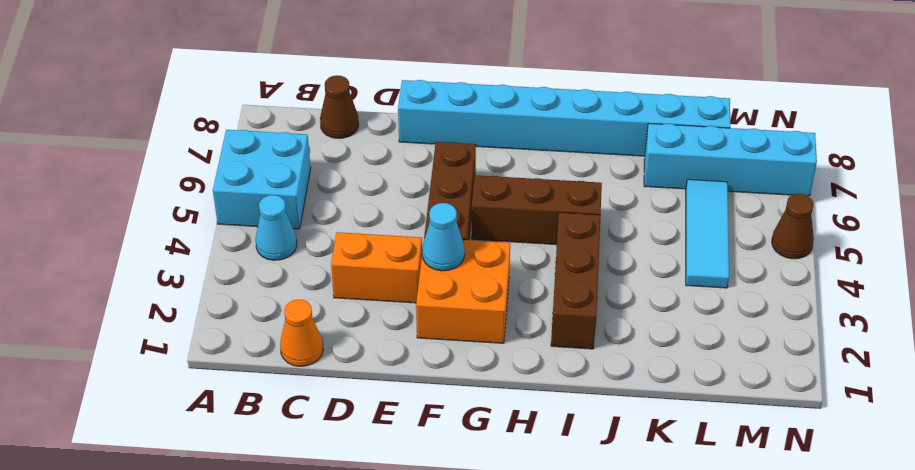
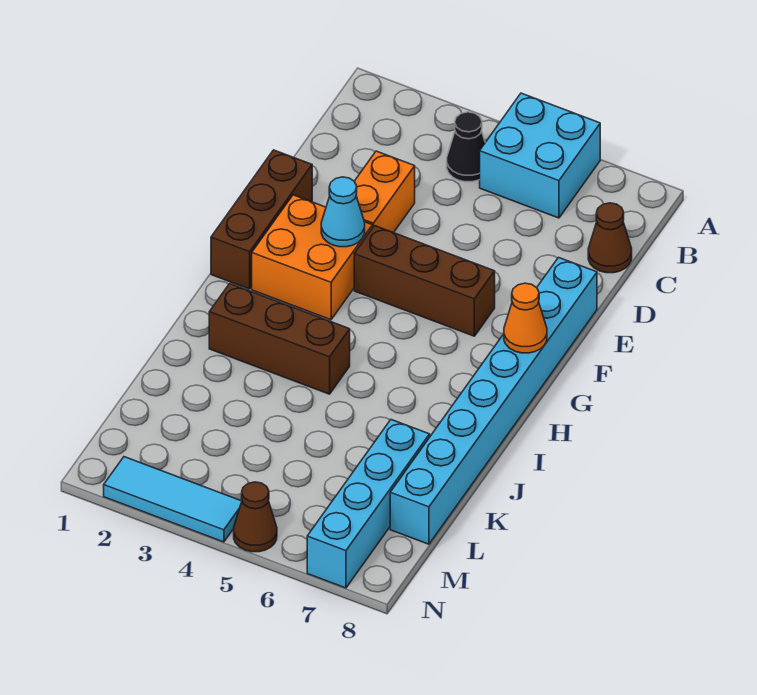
cyan cone B4 level 1 -> black cone B4 level 1
orange cone C1 level 1 -> orange cone G8 level 2
brown brick G5:I5 level 1 -> brown brick E1:G1 level 1
cyan tile L4:L6 level 1 -> cyan tile N2:N4 level 1

